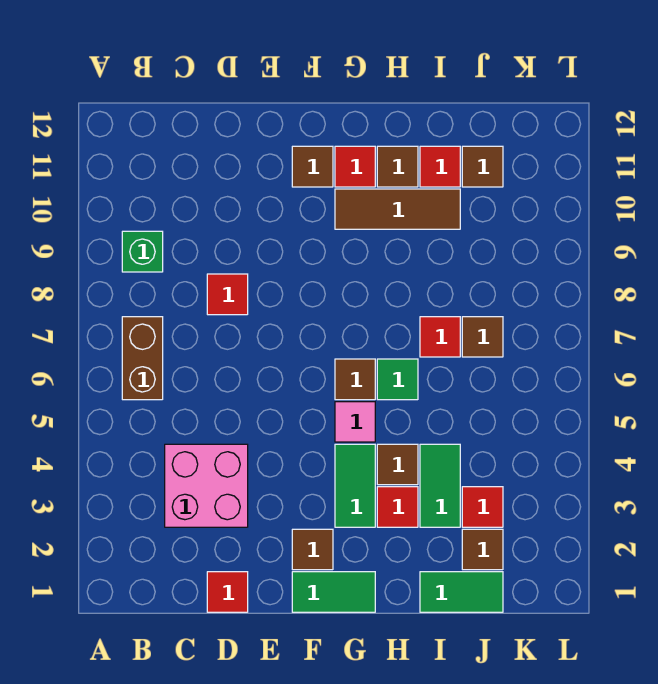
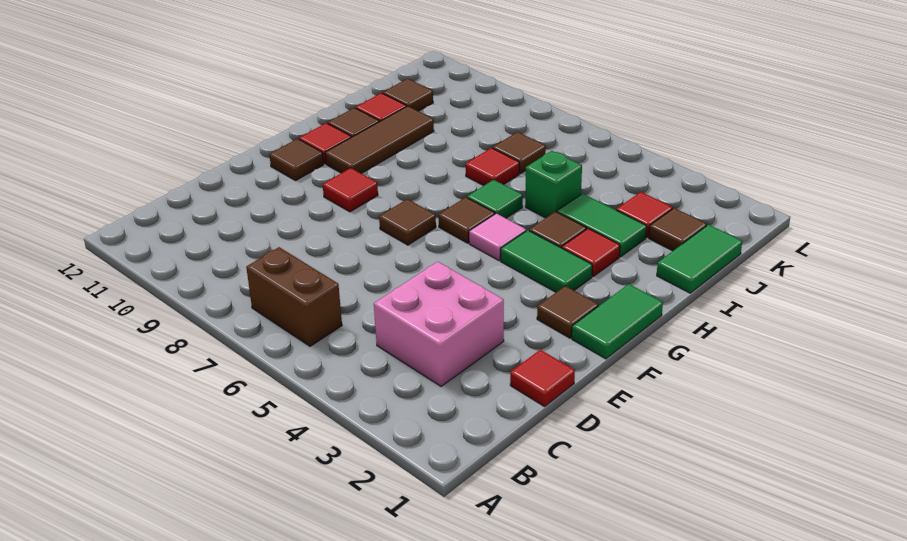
green brick B9 level 1 -> green brick I5 level 1
red tile D8 level 1 -> red tile F9 level 1
none -> brown tile F7 level 1

